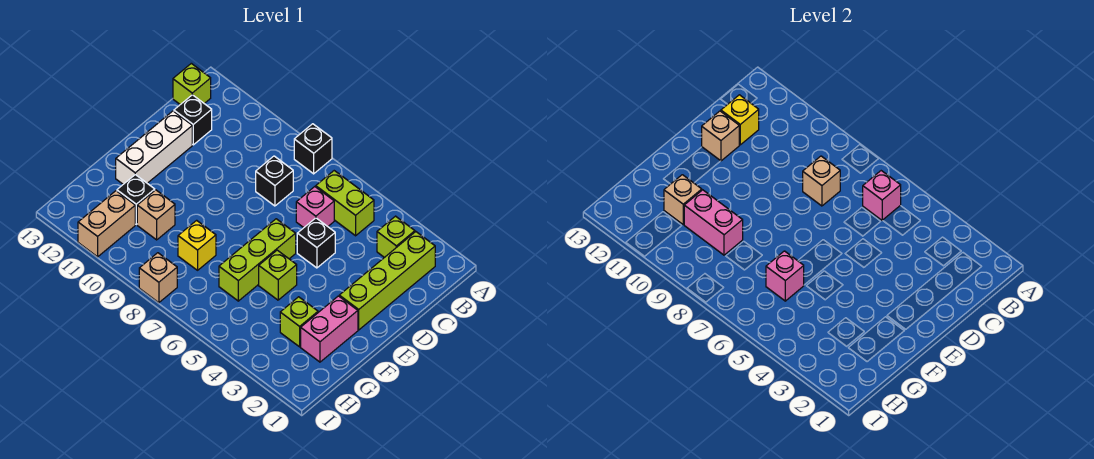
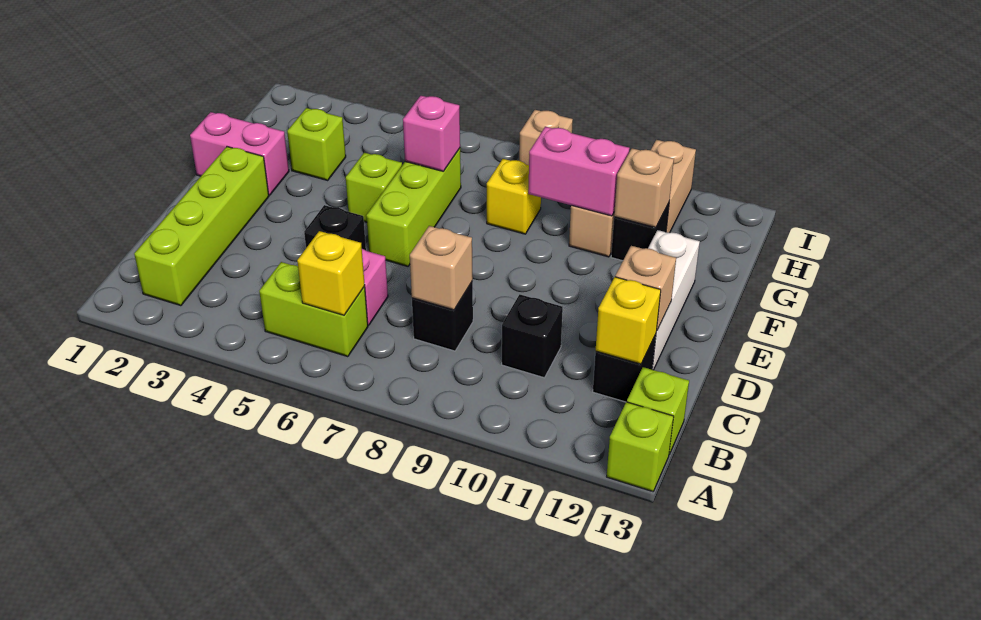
black brick A8 level 1 -> black brick C10 level 1
lime brick B3 level 1 -> lime brick A13 level 1
pink brick B6 level 2 -> yellow brick B6 level 2
pink brick F2:G2 level 1 -> pink brick F1:F2 level 1

